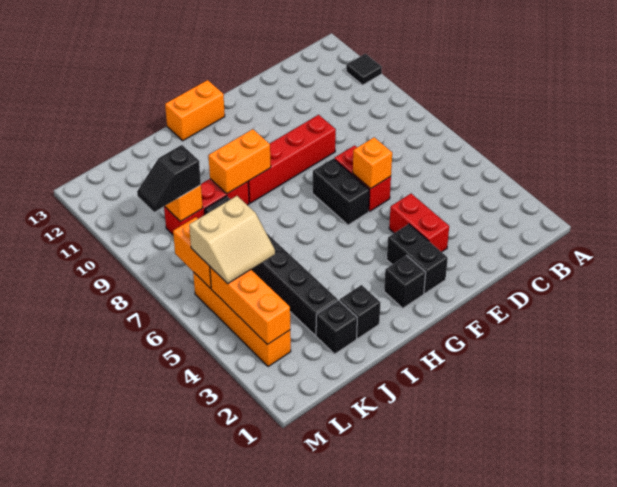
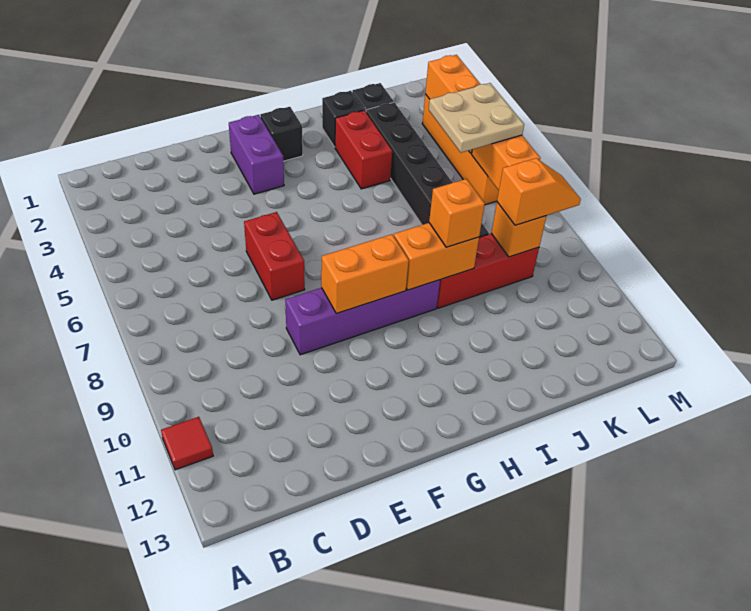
black tile A11 level 1 -> red tile A11 level 1
red brick E3:E4 level 1 -> red brick I3:I4 level 1
orange brick E6 level 2 -> orange brick I9 level 3
red brick E9:H9 level 1 -> purple brick E9:H9 level 1
black brick F2:F3 level 1 -> purple brick F2:F3 level 1
black brick F6:F7 level 1 -> none
orange brick G13:H13 level 1 -> orange brick F9:G9 level 2
tan slope K5:L6 level 3 top 6 -> tan plate K5:L6 level 3
black slope K9:L9 level 3 top K -> orange slope K9:L9 level 3 top K

